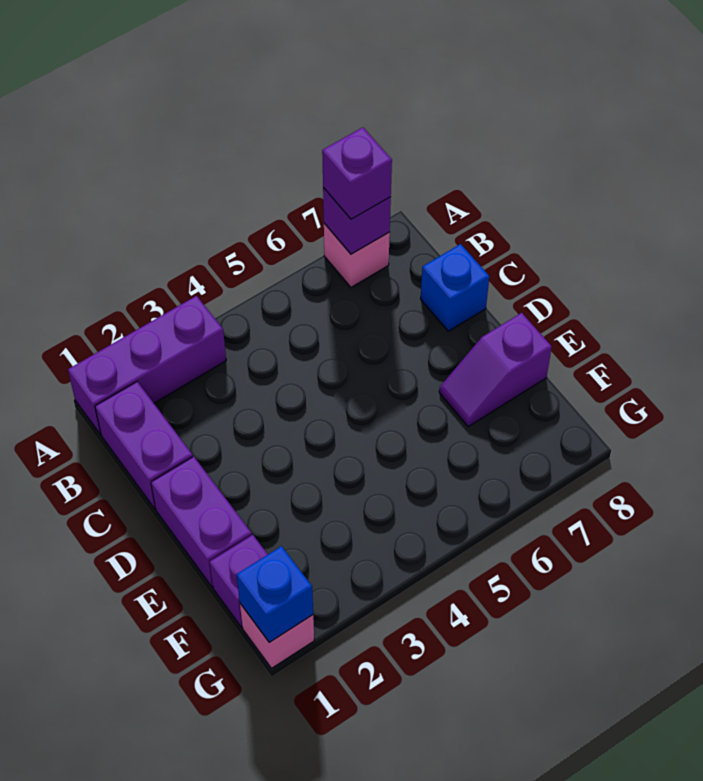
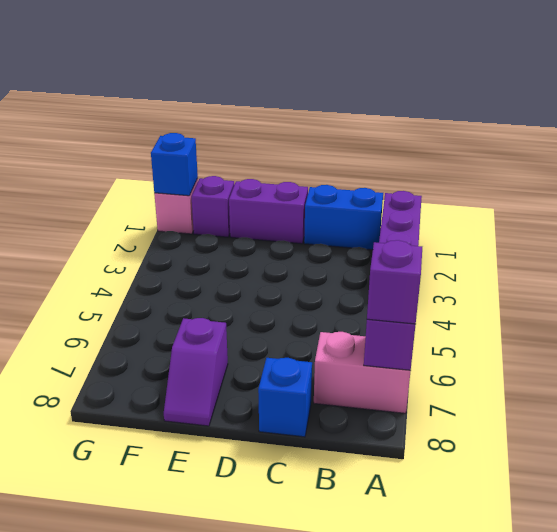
pink brick A7 level 1 -> pink brick A7:B7 level 1
purple brick B1:C1 level 1 -> blue brick B1:C1 level 1
purple slope E7:E8 level 1 top 8 -> purple slope E7:E8 level 1 top 7

